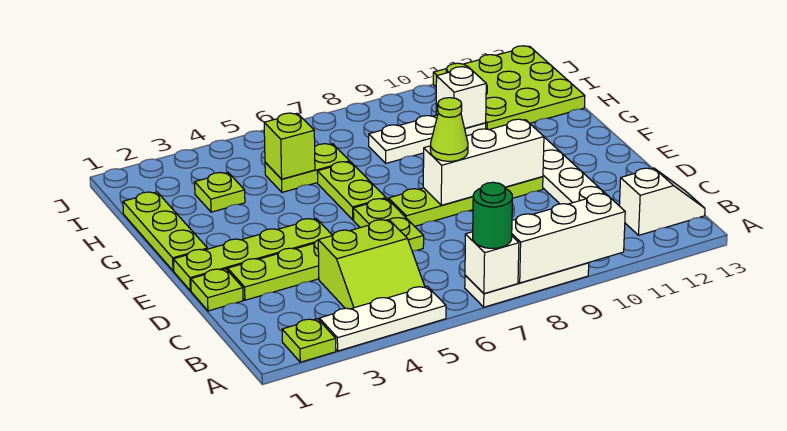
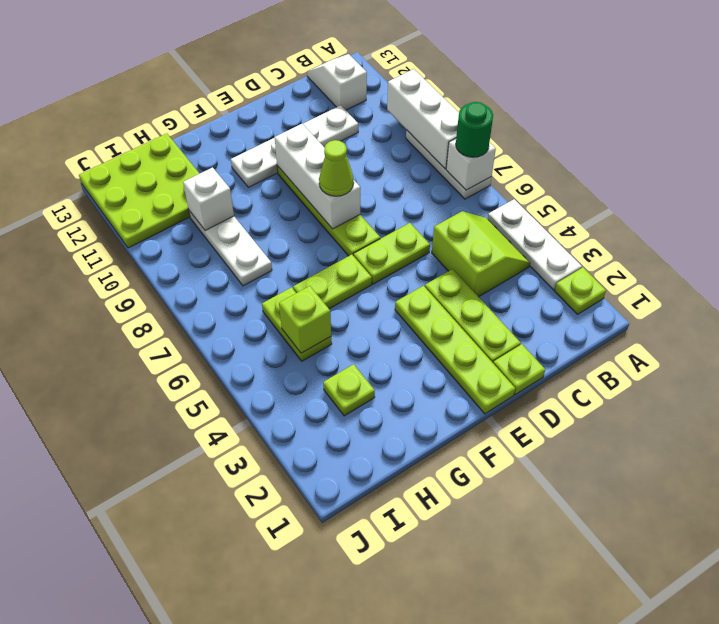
lime plate F1:H1 level 1 -> none

